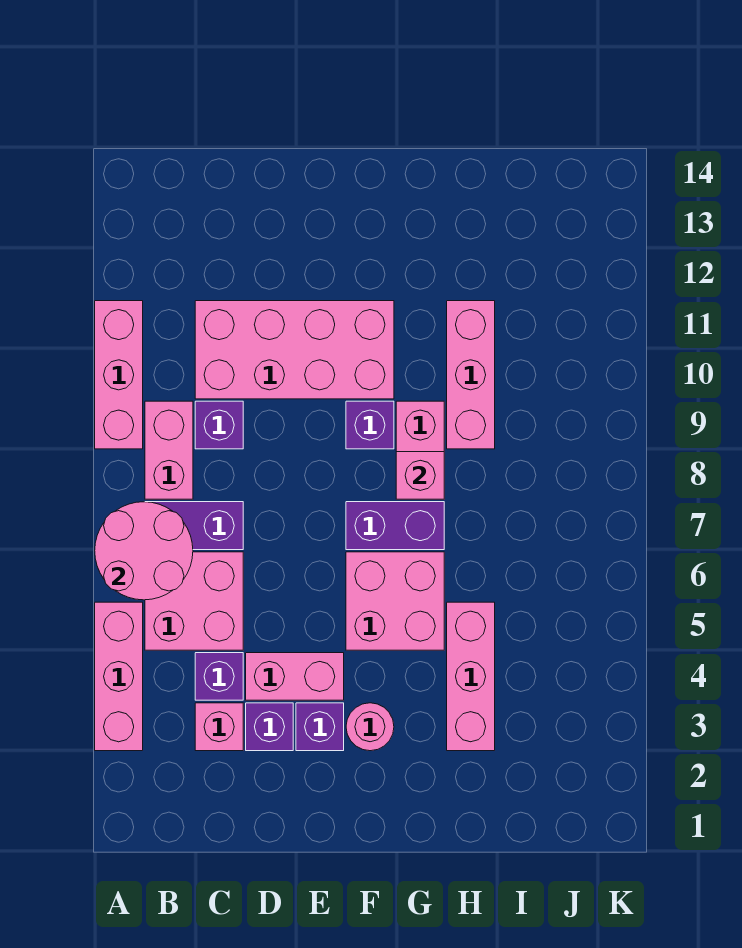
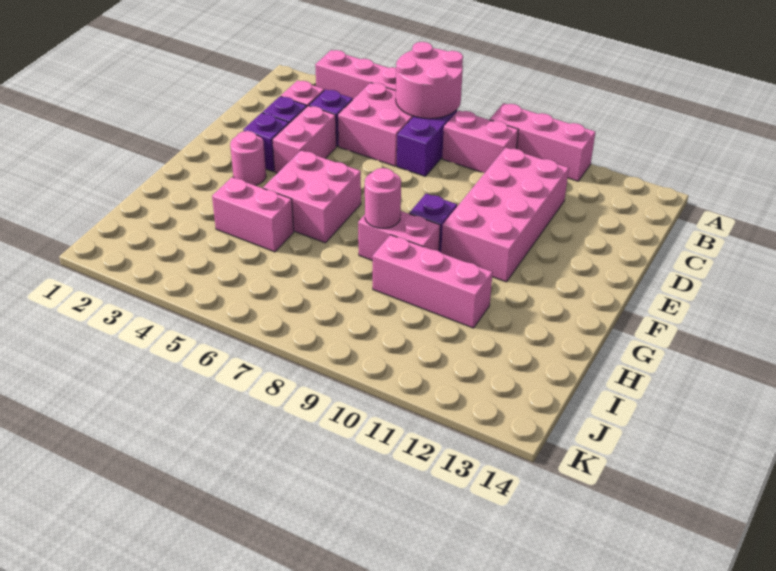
purple brick C9 level 1 -> none
purple brick F7:G7 level 1 -> none
pink brick G8 level 2 -> pink round brick G8 level 2
pink brick H3:H5 level 1 -> pink brick H4:H5 level 1

